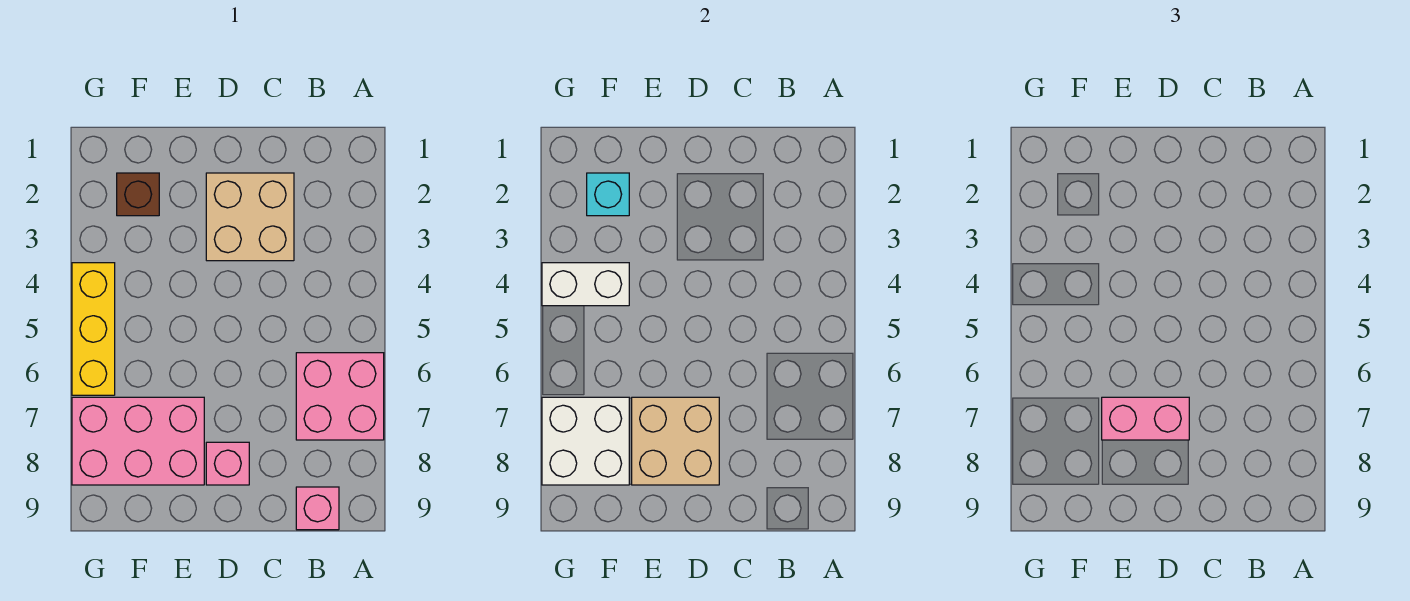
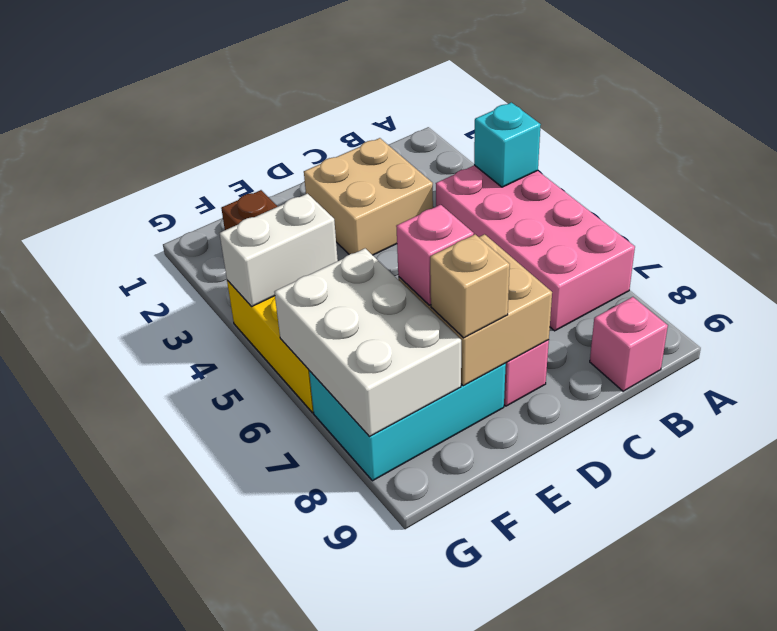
pink brick A6:B7 level 1 -> pink brick A4:B7 level 1
pink brick D7:E7 level 3 -> pink brick E7 level 3
pink brick E7:G8 level 1 -> cyan brick E7:G8 level 1
none -> tan brick E8 level 3
cyan brick F2 level 2 -> cyan brick A4 level 2
white brick F7:G8 level 2 -> white brick F6:G8 level 2

